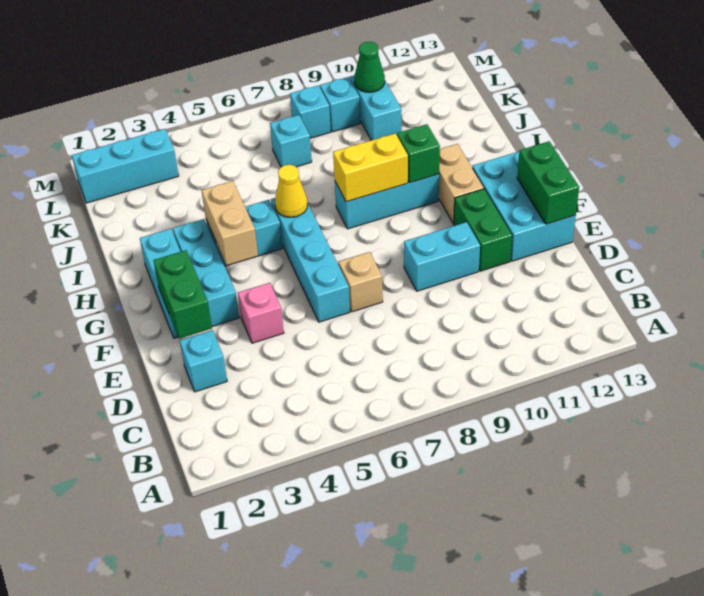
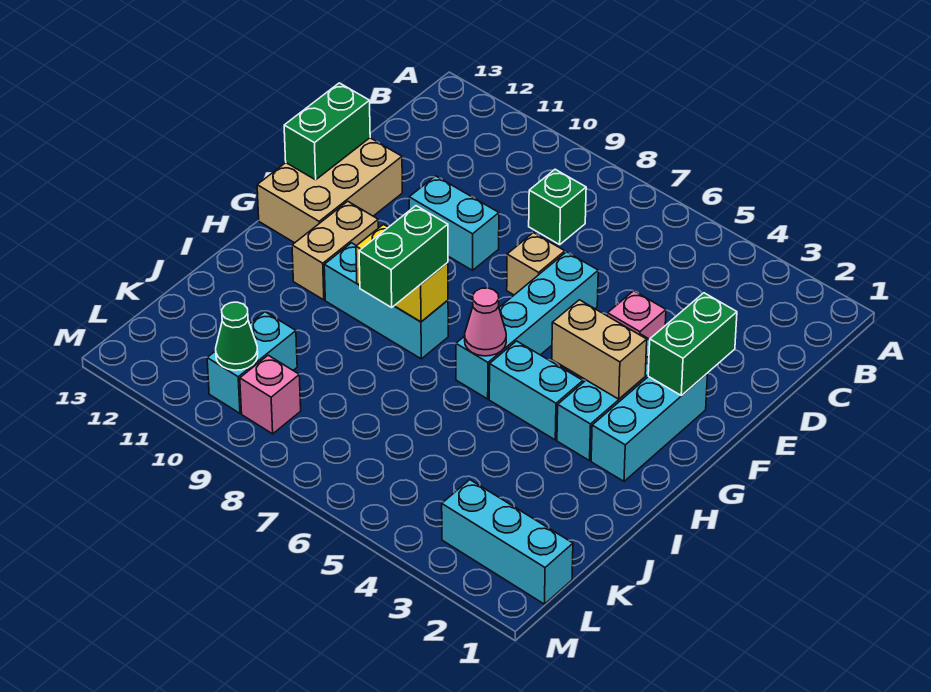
cyan brick D2 level 1 -> none
green brick E11:F11 level 1 -> green brick H8:I8 level 3
cyan brick E12:G13 level 1 -> tan brick E12:G13 level 1
tan brick G4:H4 level 2 -> tan brick G3:G4 level 2
yellow cone H6 level 2 -> pink cone H6 level 2
green brick H10 level 2 -> green brick C8 level 1
cyan brick K7 level 1 -> none
cyan brick L8 level 1 -> none
cyan brick L9 level 1 -> pink brick L9 level 1

